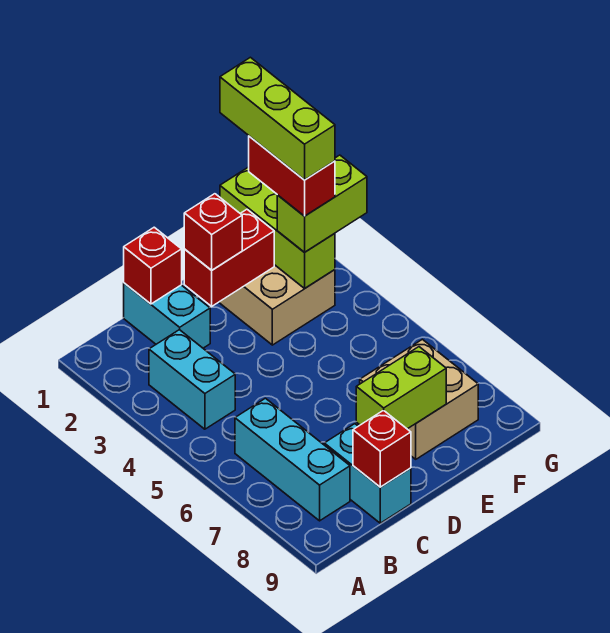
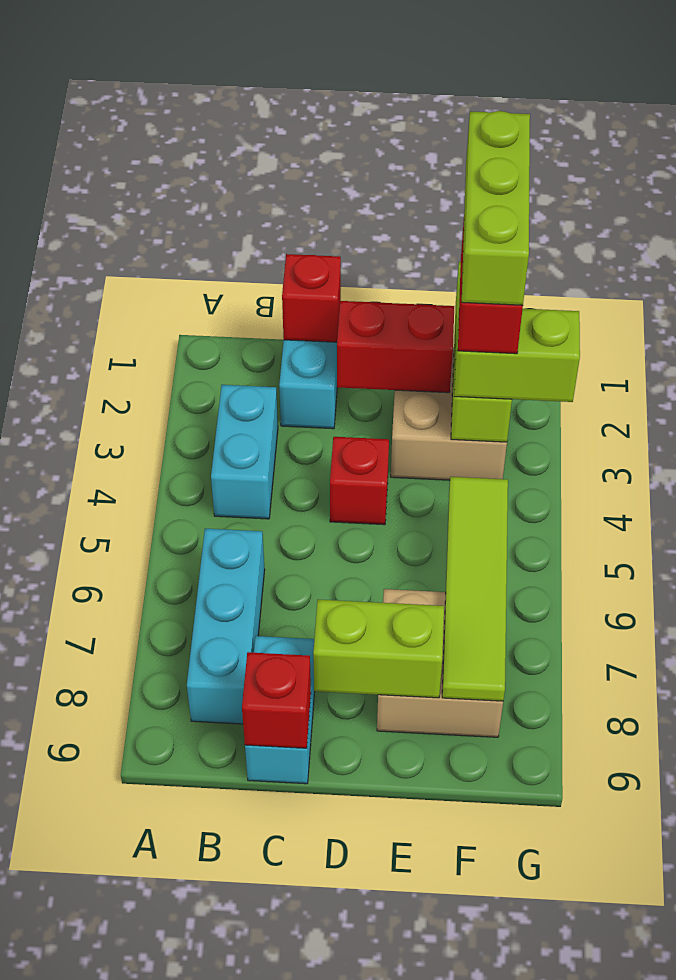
red brick D2 level 3 -> red brick D4 level 1
none -> lime tile F5:F8 level 2

